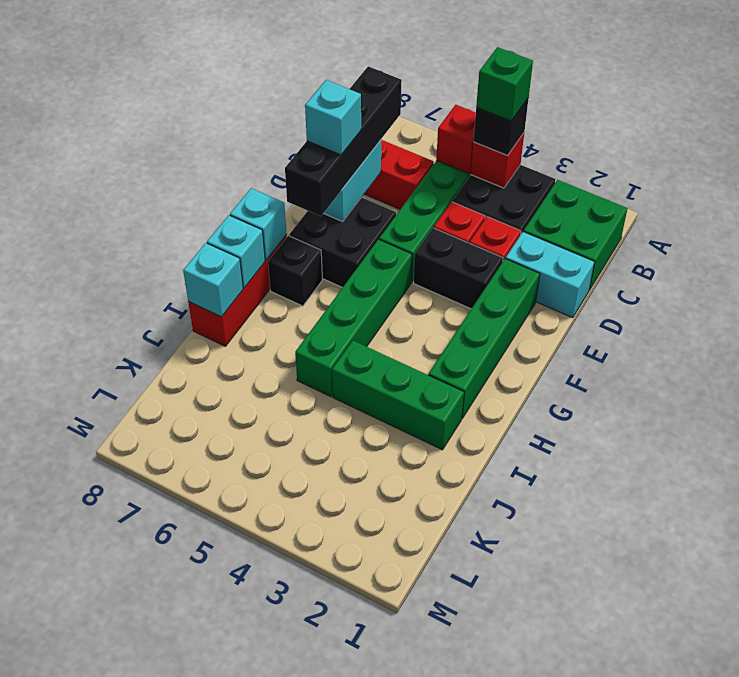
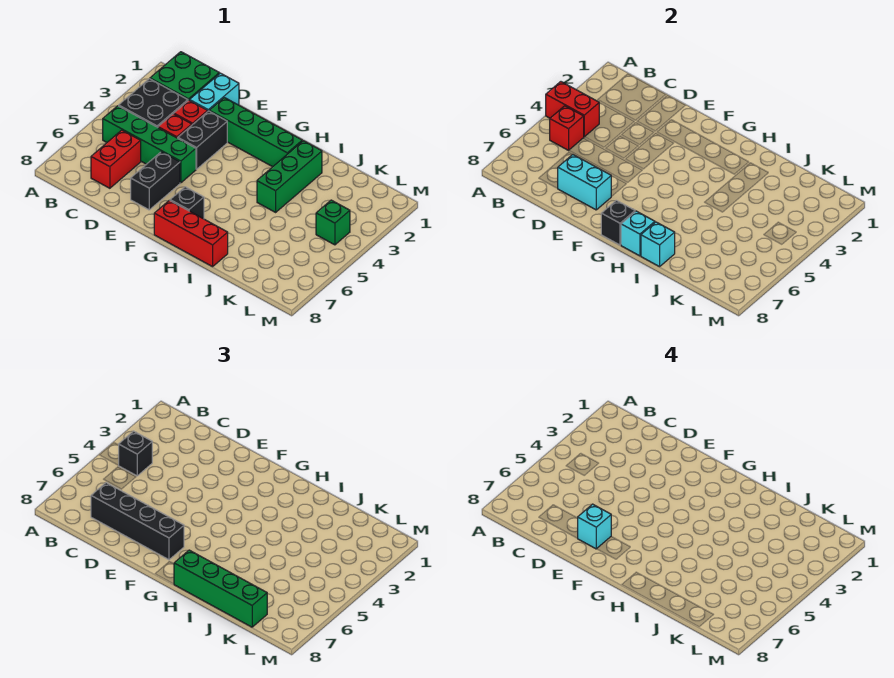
red brick B4 level 2 -> red brick A4:B4 level 2
green brick B4 level 4 -> green brick L4 level 1
black brick E6:F7 level 1 -> black brick E6:E7 level 1
green brick F5:I5 level 1 -> green brick H8:K8 level 3
cyan brick G8 level 2 -> black brick G8 level 2

